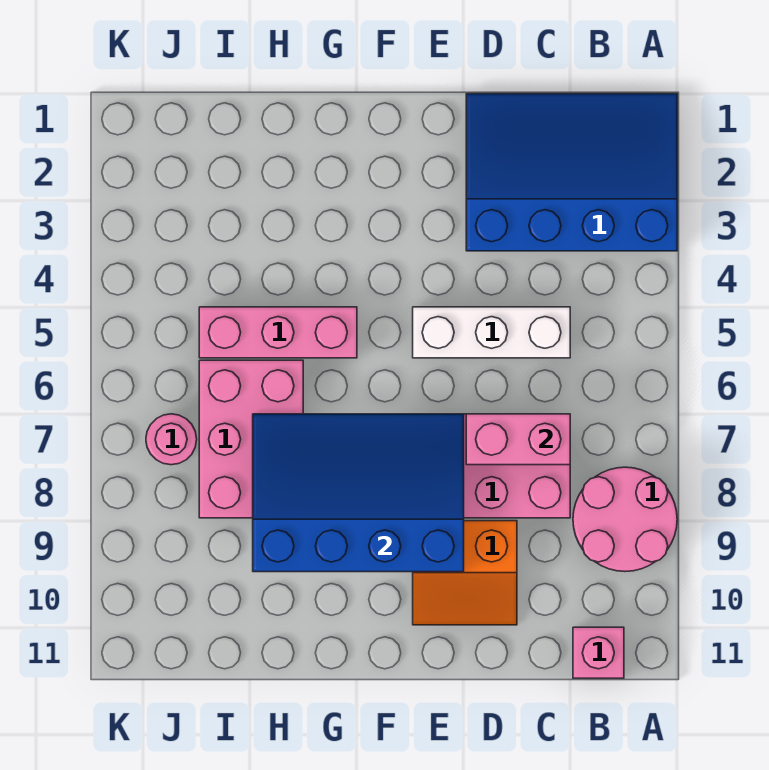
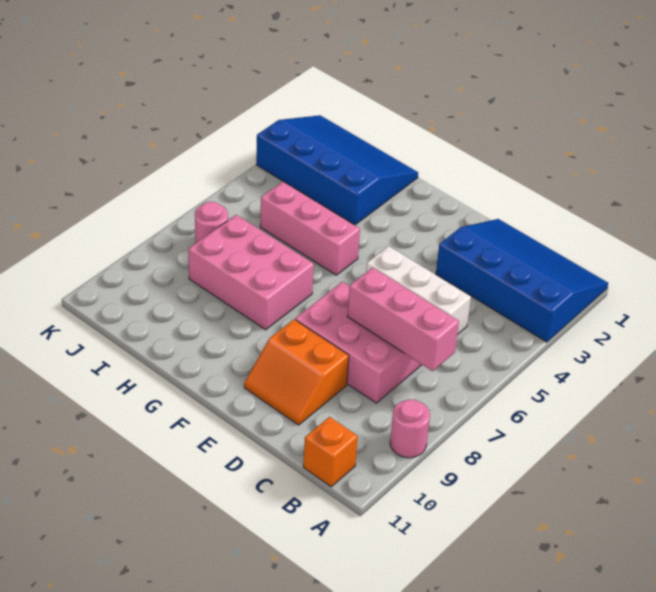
pink round brick A8:B9 level 1 -> pink round brick A9 level 1
pink brick B11 level 1 -> orange brick B11 level 1
pink brick C7:D7 level 2 -> pink brick B7:D7 level 2
blue slope E7:H9 level 2 top 9 -> blue slope H1:K3 level 1 top 3
pink brick H6:I8 level 1 -> pink brick G7:I8 level 1

